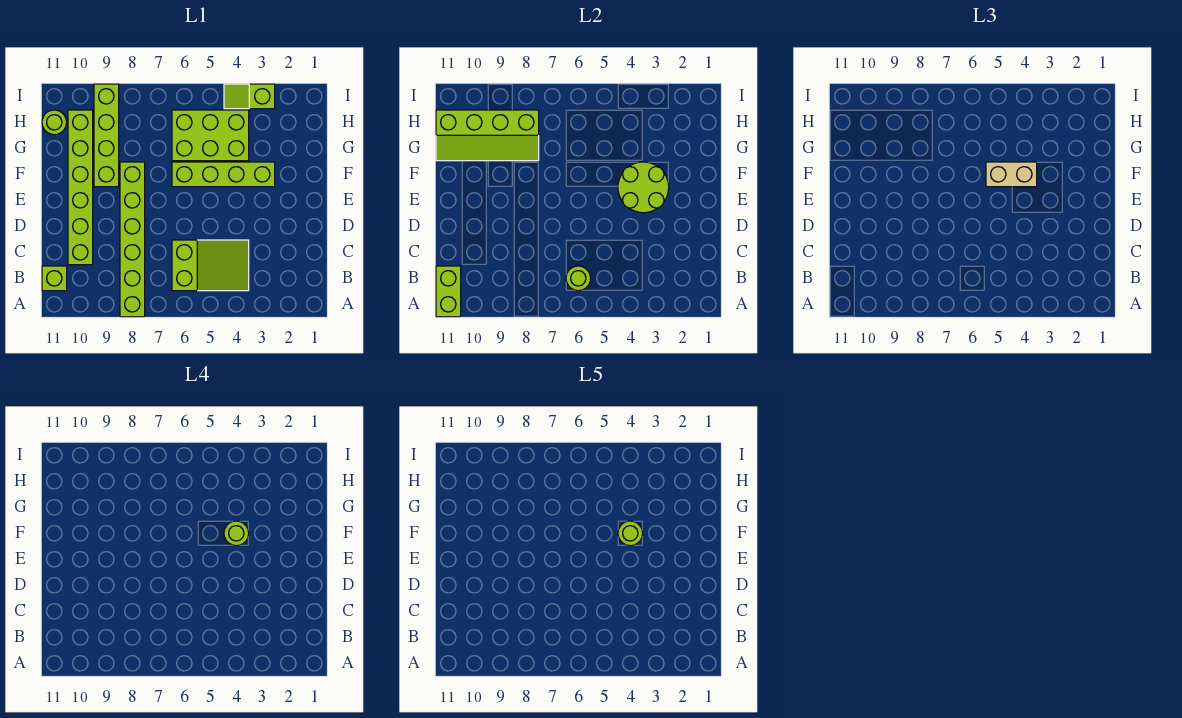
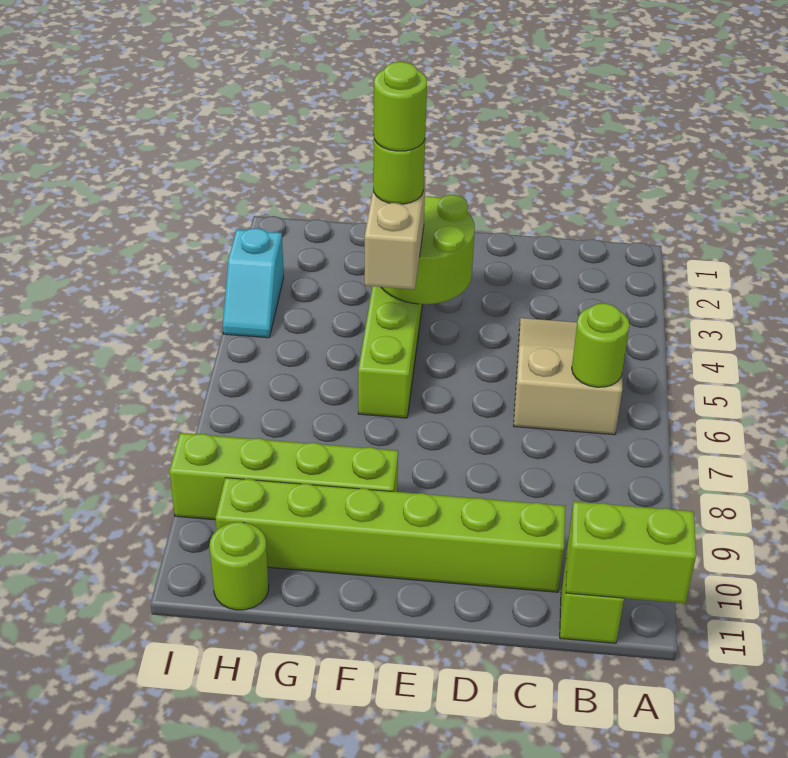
lime brick A8:F8 level 1 -> none
lime slope B4:C6 level 1 top 6 -> tan slope B4:C6 level 1 top 6
lime brick G4:H6 level 1 -> none
lime slope G8:H11 level 2 top H -> none
lime slope I3:I4 level 1 top 3 -> cyan slope I3:I4 level 1 top 3

